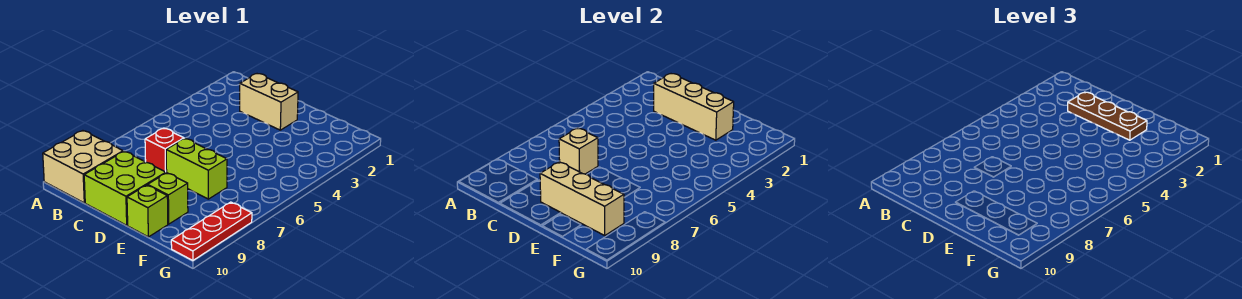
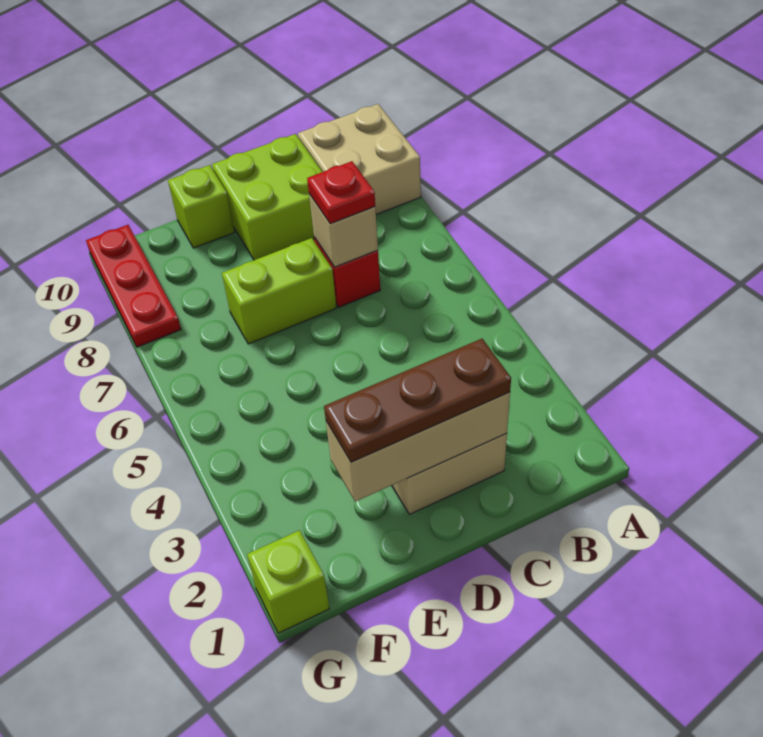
none -> red plate C7 level 3
tan brick D9:F9 level 2 -> none
lime brick E9 level 1 -> lime brick G1 level 1

